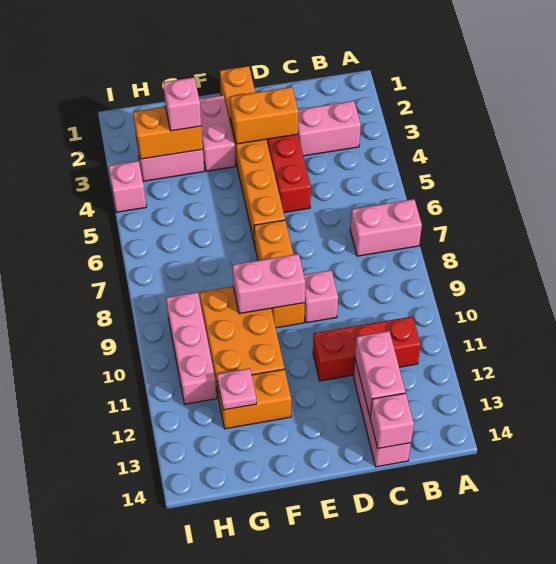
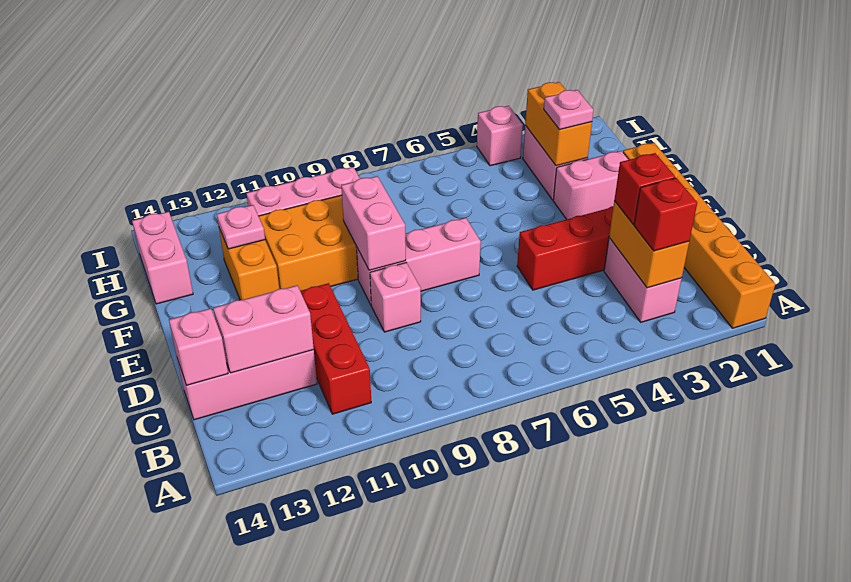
pink brick A7:B7 level 1 -> pink brick G14:H14 level 1
none -> red brick B3 level 3
none -> red brick C3 level 3
orange brick D3:E3 level 2 -> orange brick B3:C3 level 2
orange brick E1:E6 level 1 -> orange brick A1:F1 level 1
orange brick E7:E9 level 1 -> pink brick E7:E9 level 1
pink brick G3 level 3 -> pink plate G3 level 3

